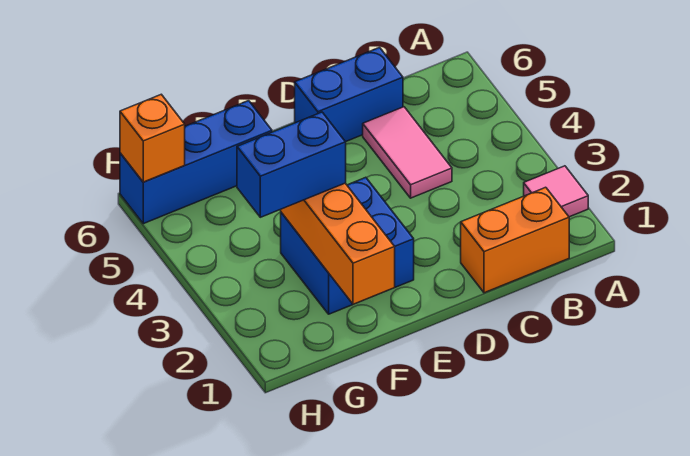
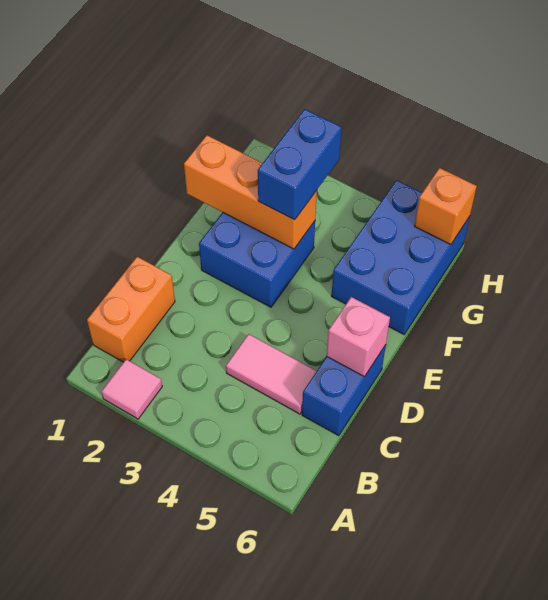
none -> pink brick D6 level 2
blue brick F6:H6 level 1 -> blue brick F5:H6 level 1

